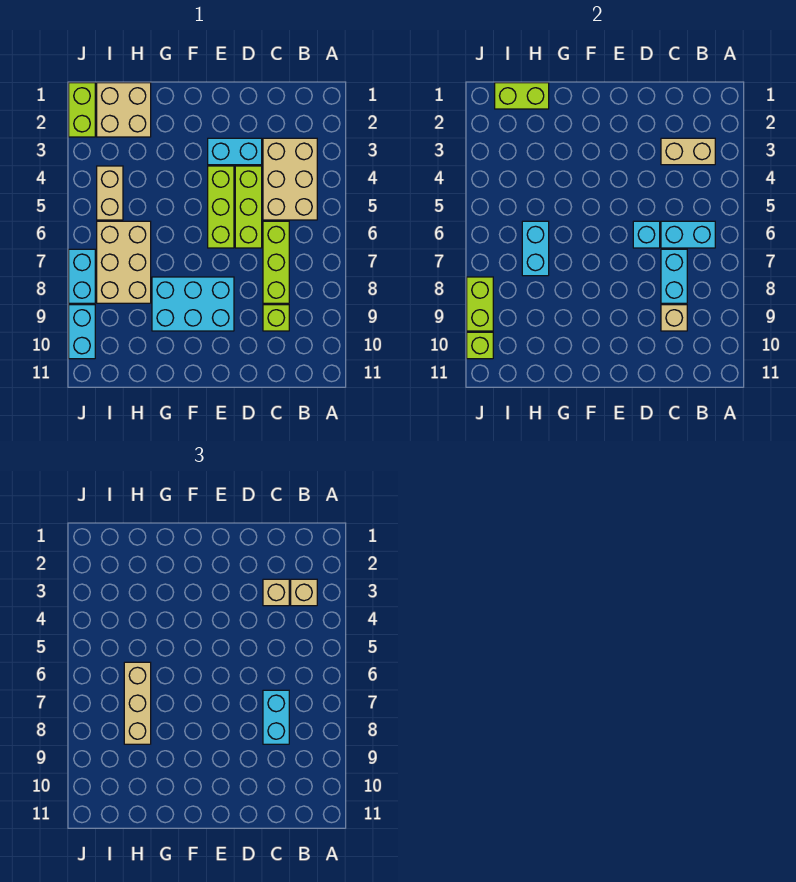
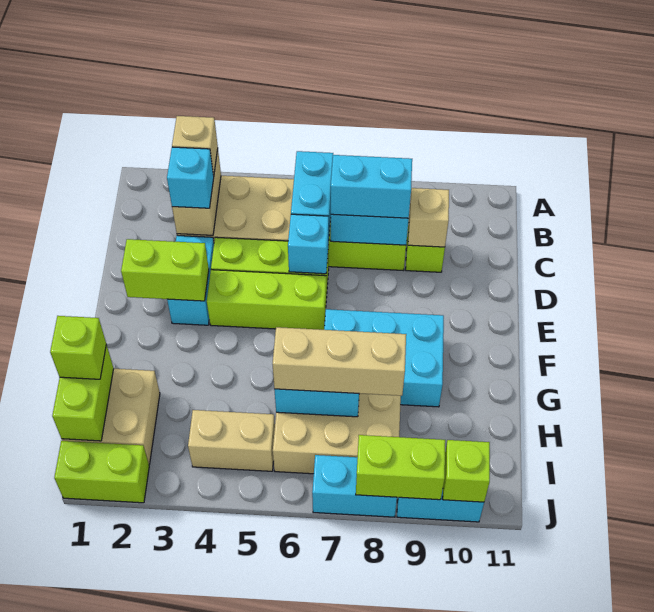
tan brick C3 level 3 -> cyan brick C3 level 3
none -> lime brick E2:E3 level 2
cyan brick E8:G9 level 1 -> cyan brick F7:G9 level 1
none -> lime brick H1 level 3

